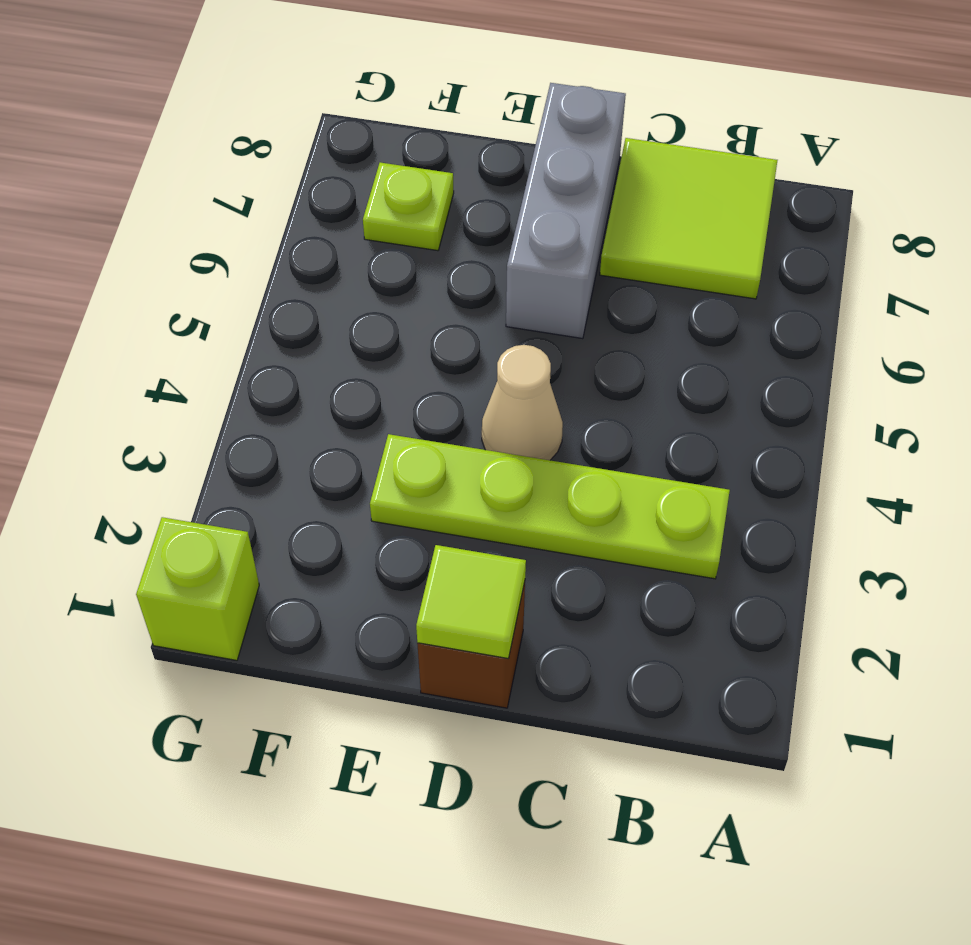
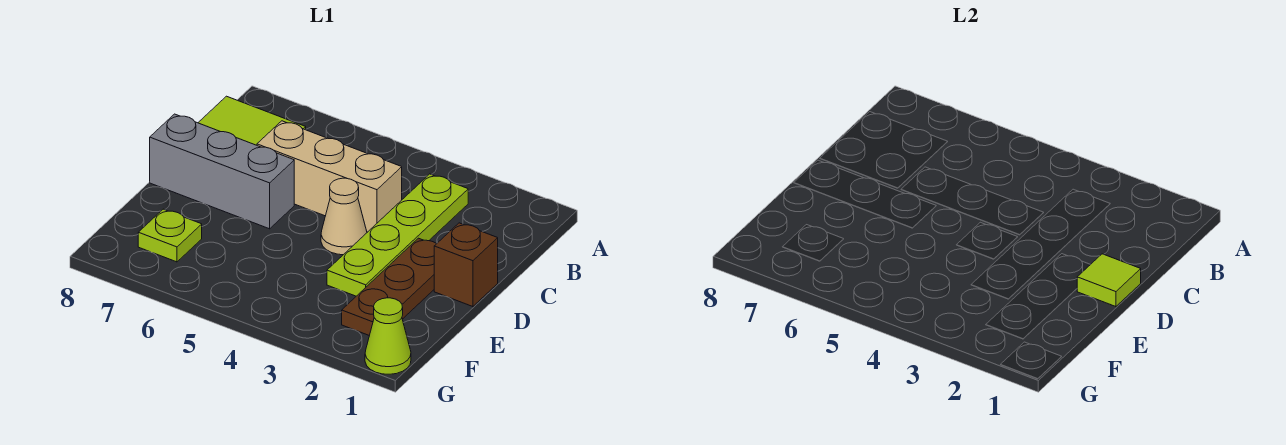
none -> tan brick C4:C6 level 1
none -> brown plate D2:F2 level 1
lime brick G1 level 1 -> lime cone G1 level 1

